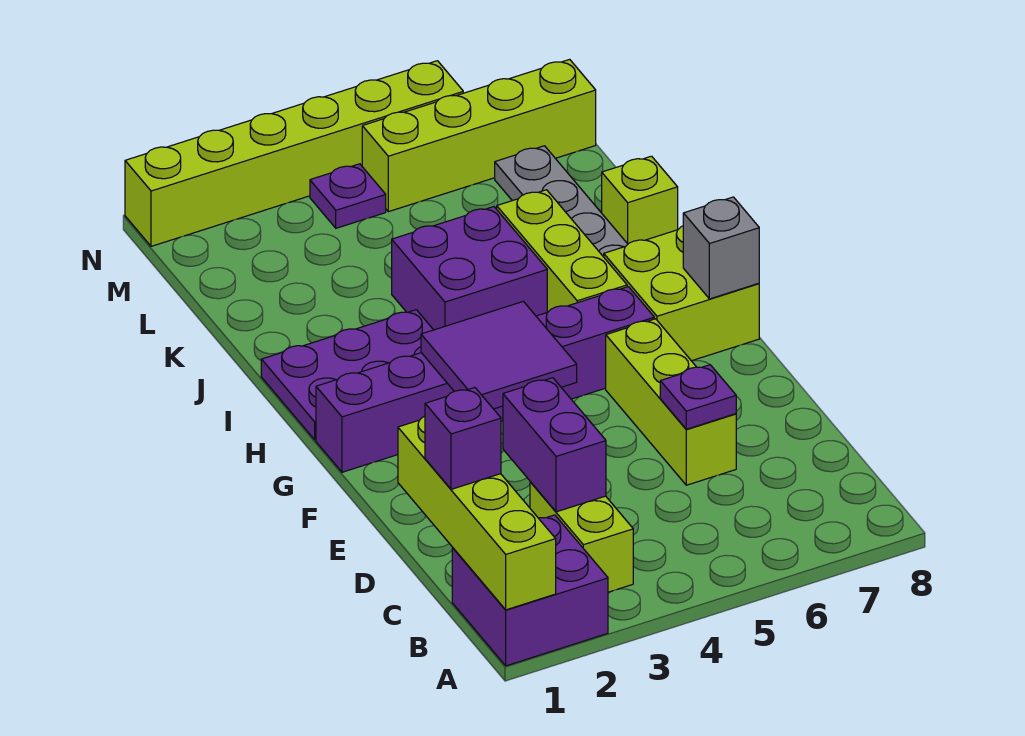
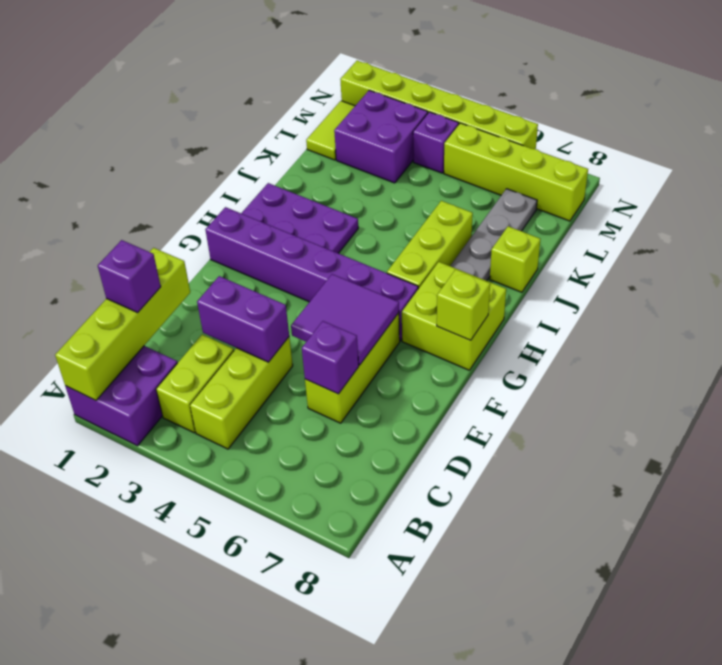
none -> lime brick B4:D4 level 1
purple brick C3:D3 level 2 -> purple brick D3:D4 level 2
purple plate D6 level 2 -> purple brick D6 level 2
purple tile F3:G4 level 2 -> purple tile E5:F6 level 2
grey brick G8 level 2 -> lime brick G8 level 2
purple brick I4:J5 level 1 -> purple brick L2:M3 level 1
none -> lime tile L1:M1 level 1
purple plate M4 level 1 -> purple brick M4 level 1

